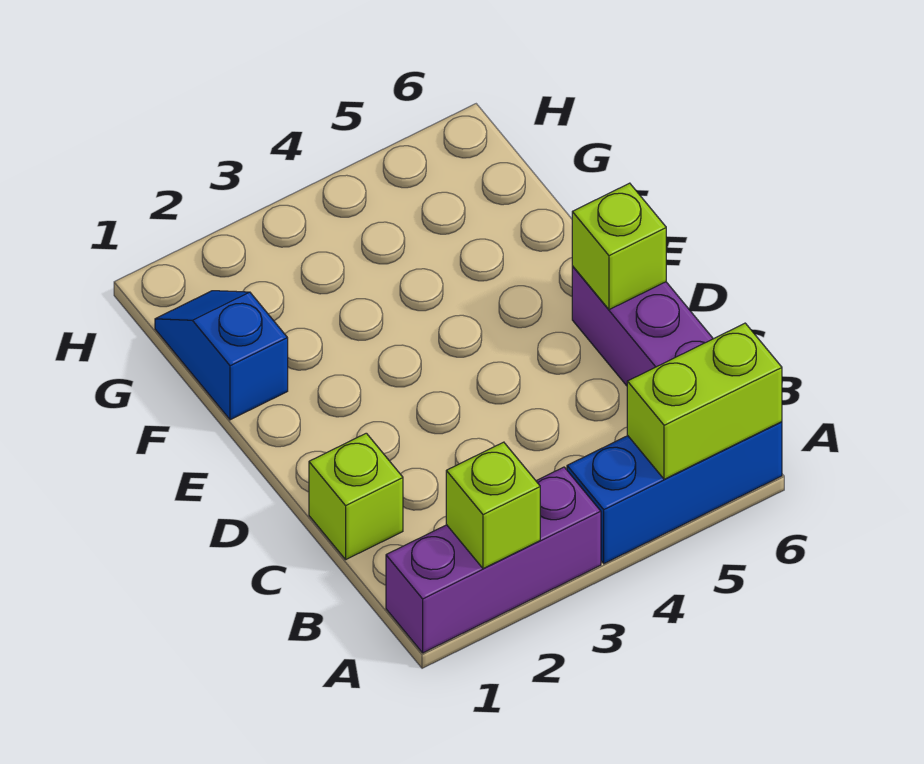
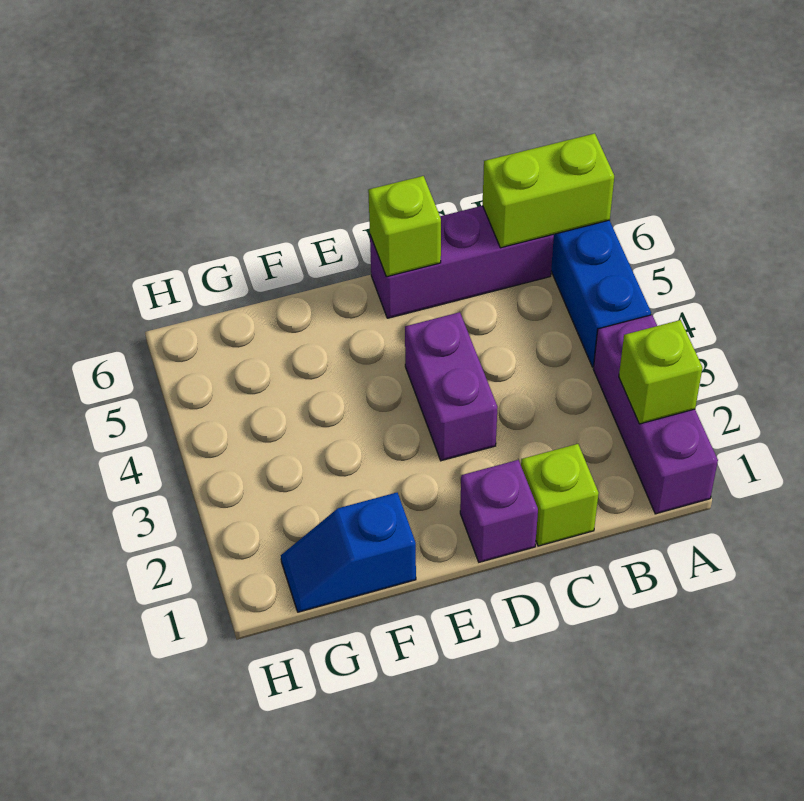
lime brick A5:A6 level 2 -> lime brick A6:B6 level 2
none -> purple brick D1 level 1
none -> purple brick D3:D4 level 1

